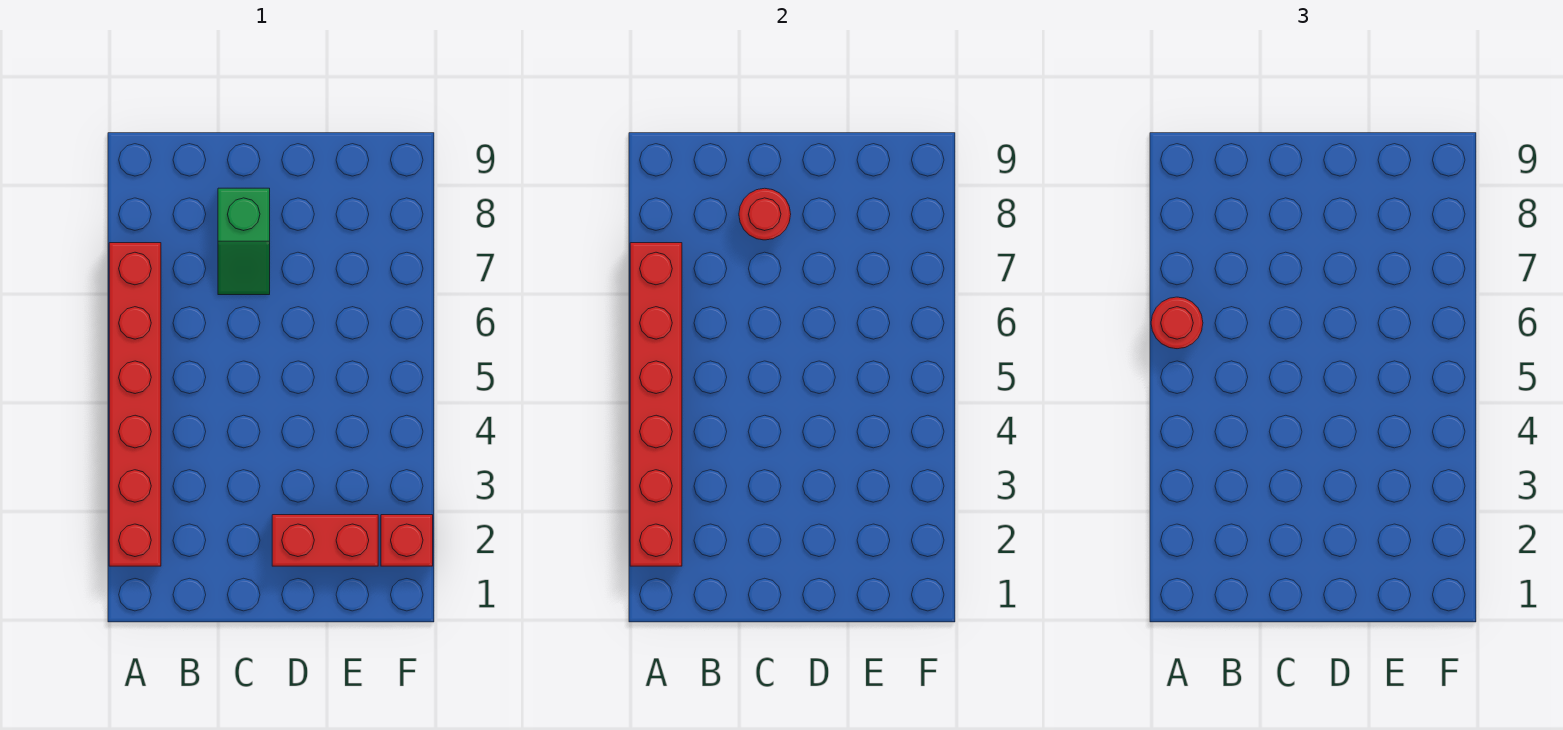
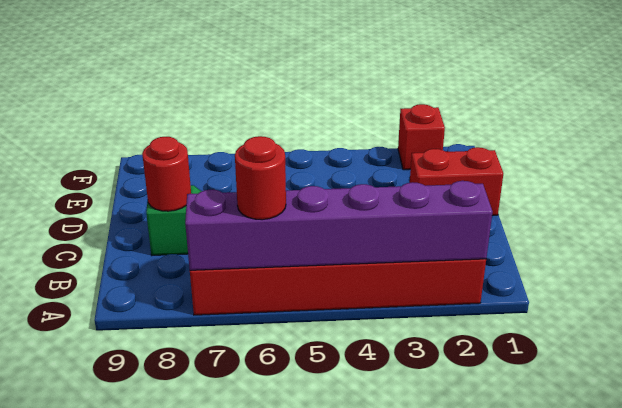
red brick A2:A7 level 2 -> purple brick A2:A7 level 2
red brick D2:E2 level 1 -> red brick D1:D2 level 1

